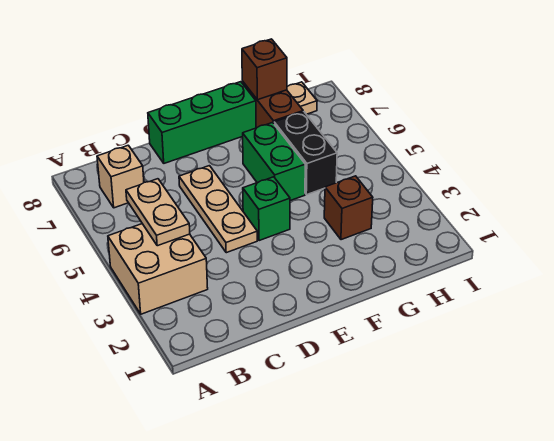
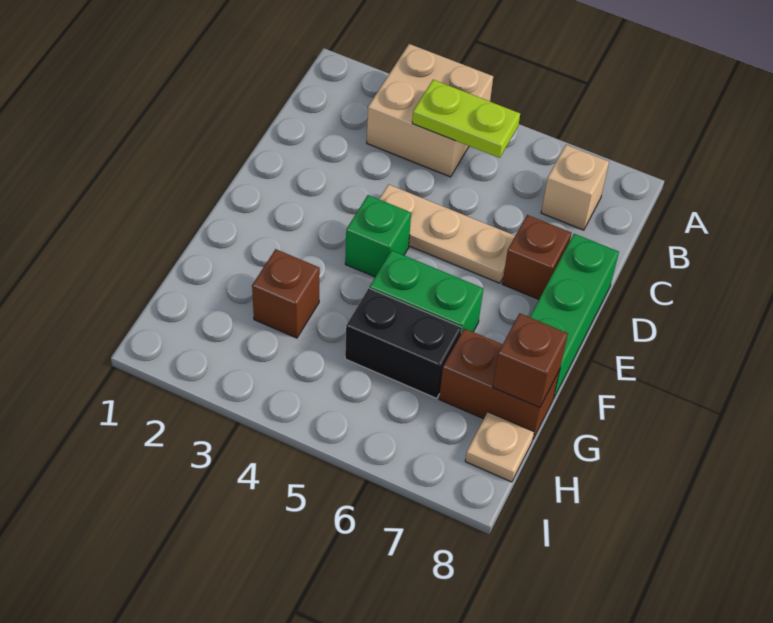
tan plate B4:B5 level 2 -> lime plate B4:B5 level 2
none -> brown brick D7 level 1

